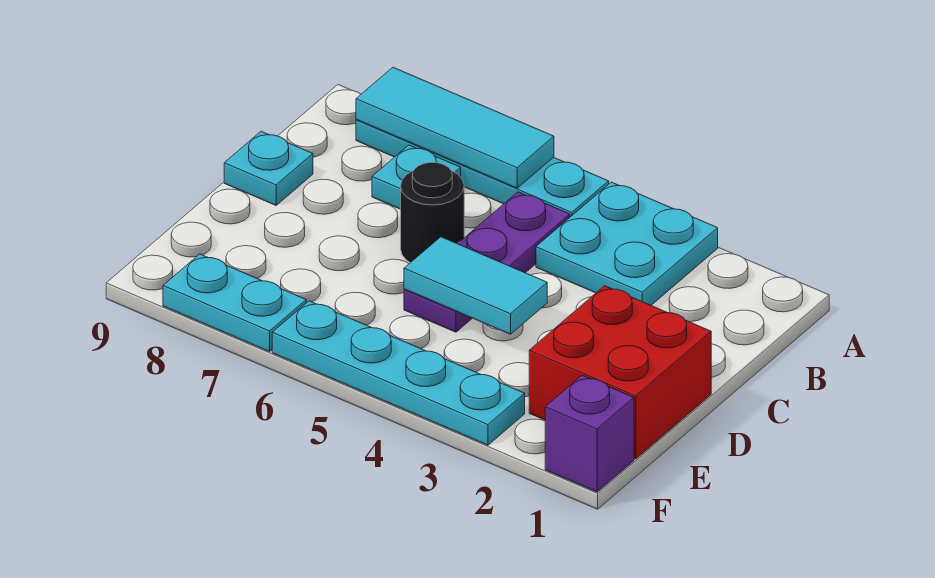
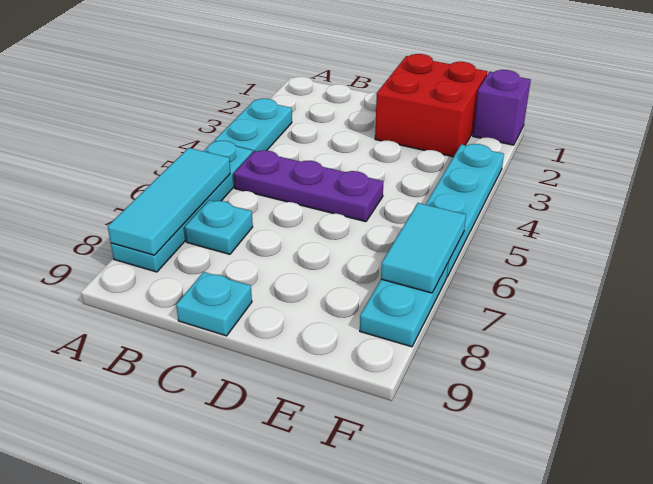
cyan plate A3:B4 level 1 -> cyan plate A3:A4 level 1
black round brick C6 level 1 -> none
cyan tile D4:D5 level 2 -> cyan tile F6:F7 level 2

